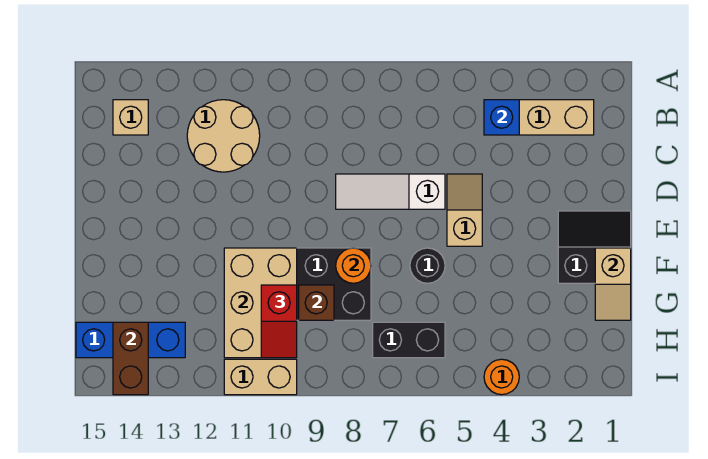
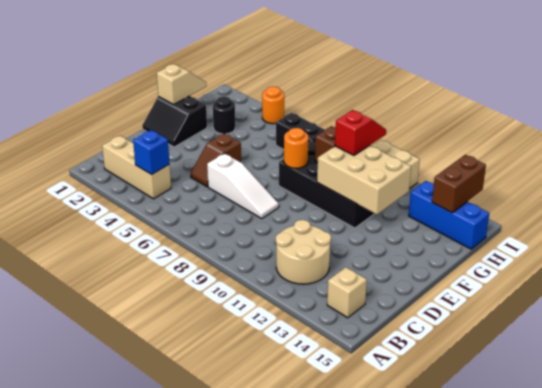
tan slope D5:E5 level 1 top E -> brown slope D5:E5 level 1 top E
black round brick F6 level 1 -> black round brick G3 level 1
tan brick F10:H11 level 2 -> tan brick F10:G12 level 2

